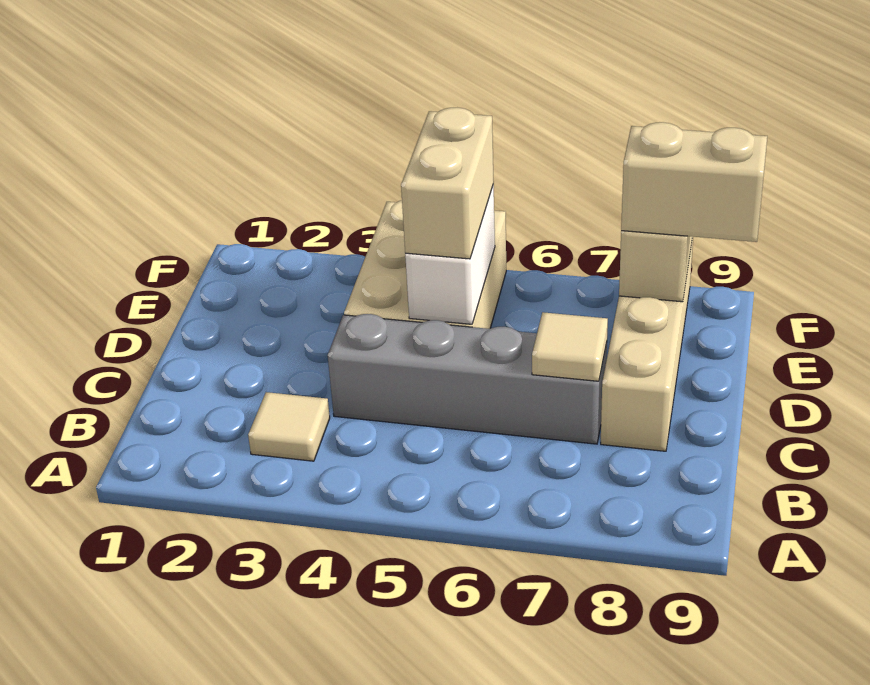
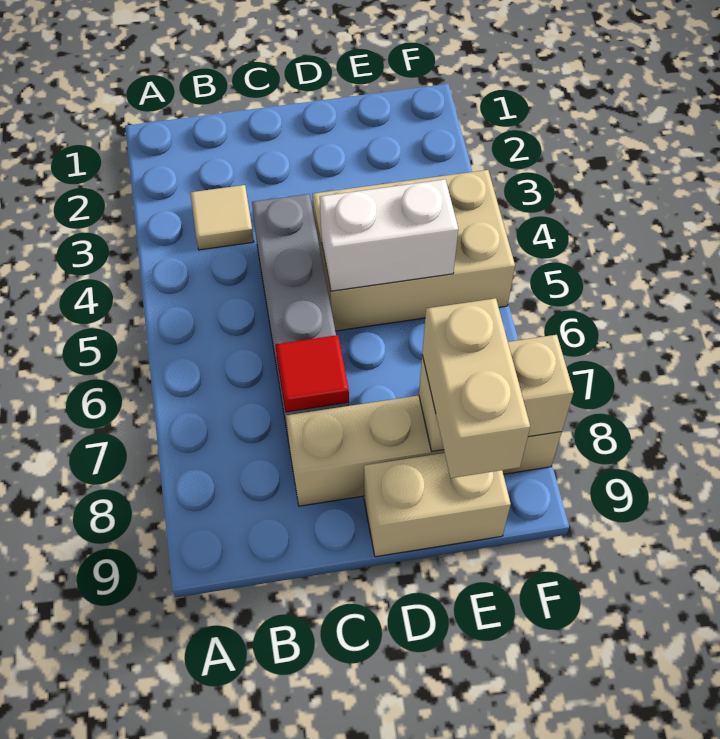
tan tile C7 level 2 -> red tile C7 level 2
tan brick D5:E5 level 3 -> tan brick D9:E9 level 1

